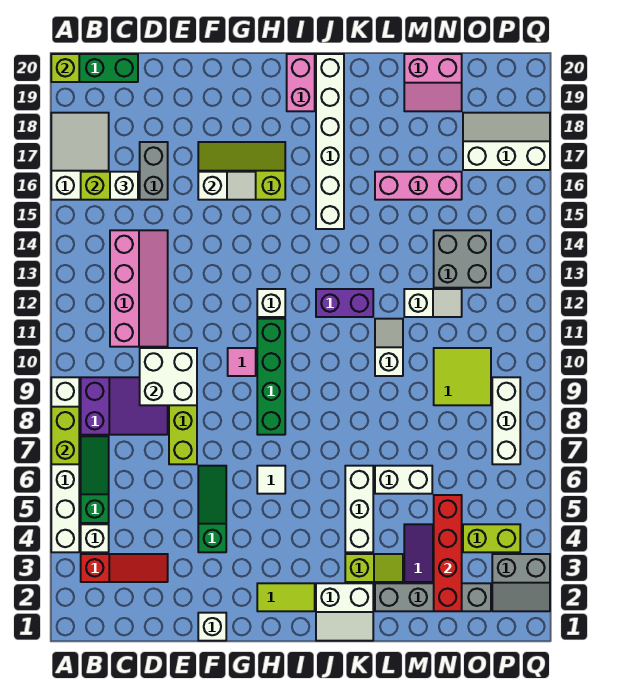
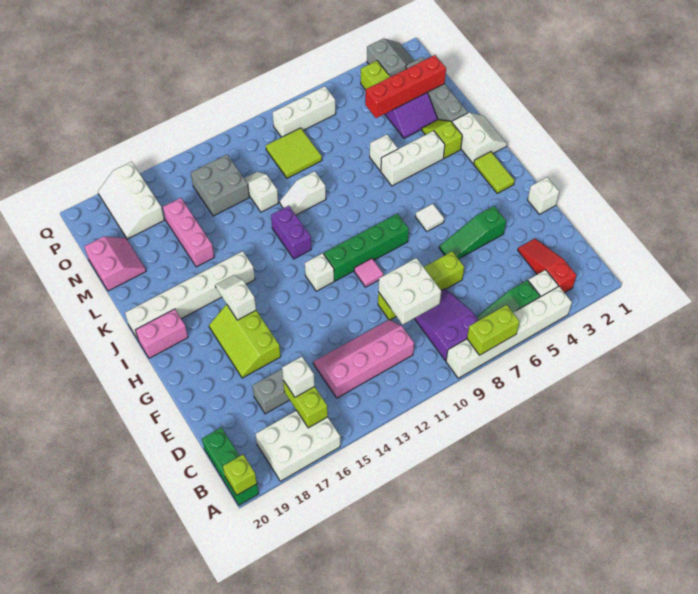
white slope A16:B18 level 1 top 16 -> white brick A16:B18 level 1
white slope F16:G16 level 2 top F -> white slope H16:I16 level 2 top H
white brick L6:M6 level 1 -> white brick L6 level 1

